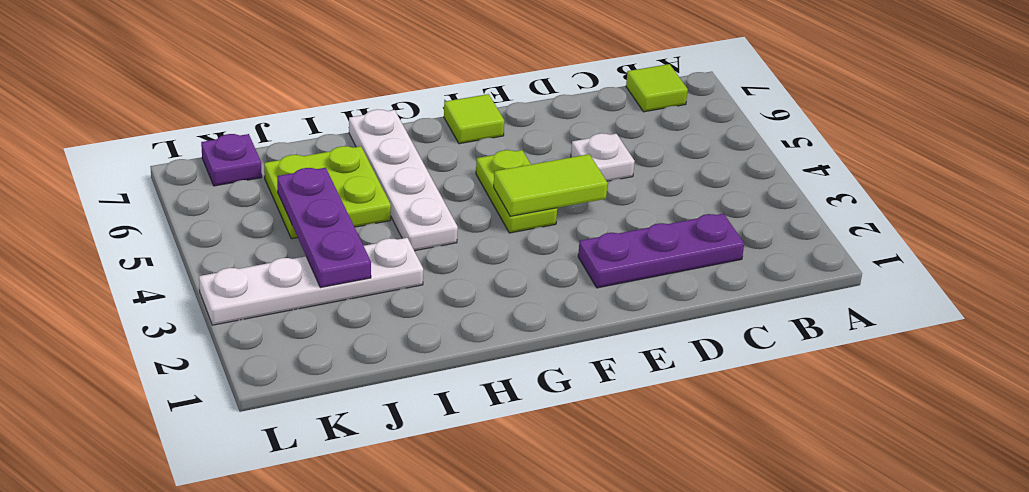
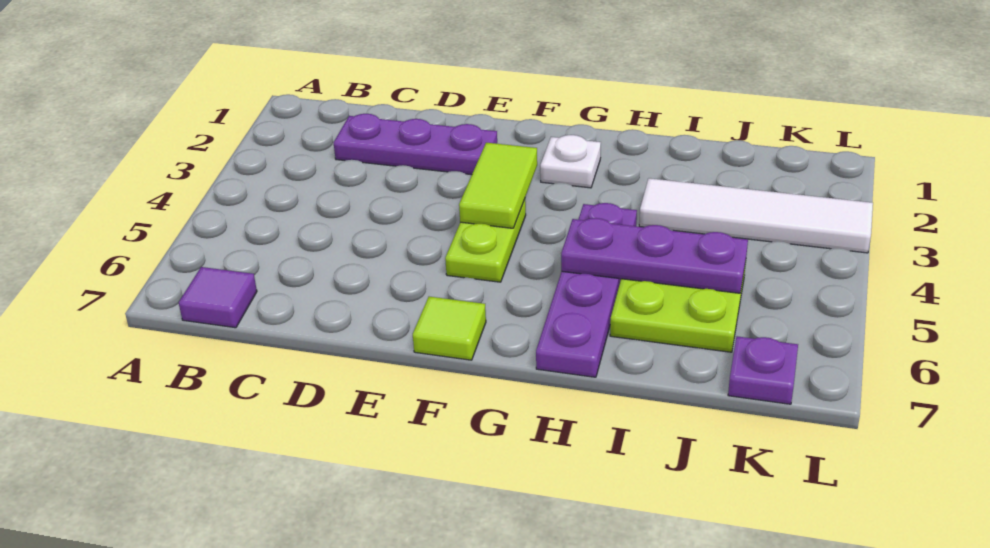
lime tile B7 level 1 -> purple tile B7 level 1
white plate D5 level 1 -> white plate G2 level 1
lime tile E4:F4 level 2 -> lime tile F3:F4 level 2
white plate H4:H7 level 1 -> purple plate H4:H7 level 1
white plate I3:L3 level 1 -> white tile I3:L3 level 1
purple plate J3:J5 level 2 -> purple plate H5:J5 level 2

